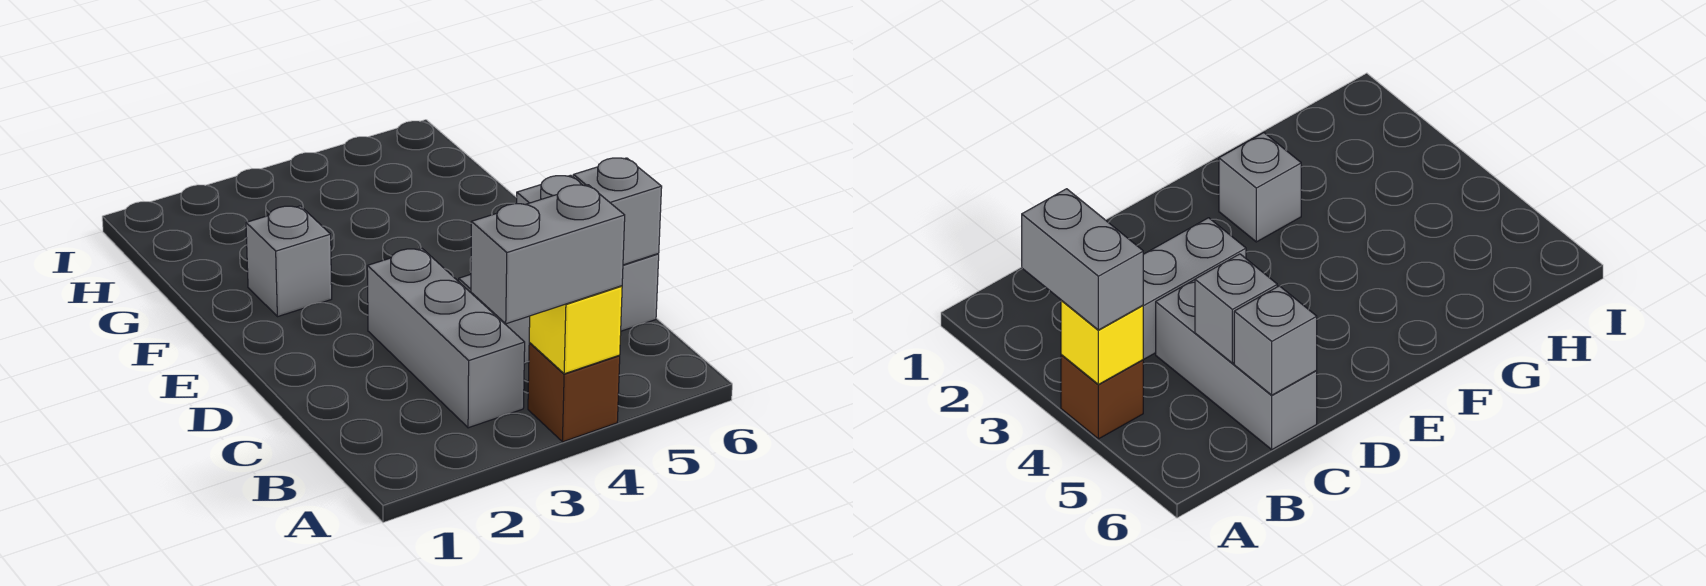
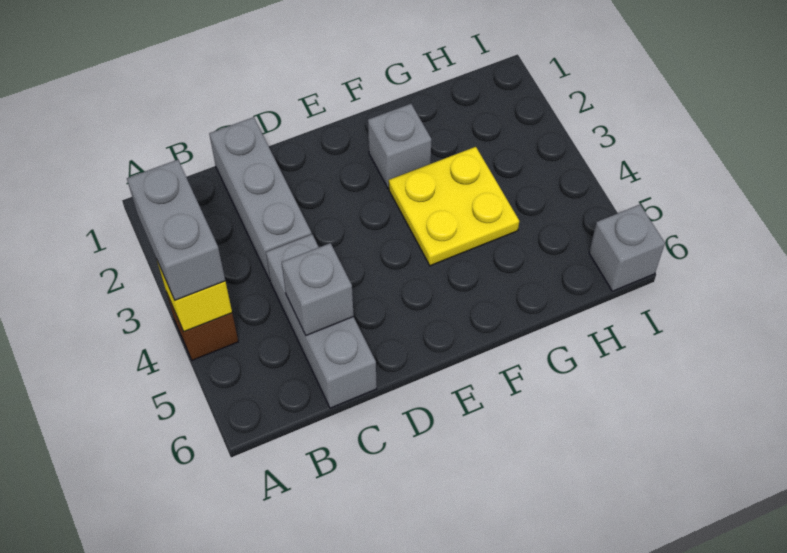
grey brick B3:D3 level 1 -> grey brick C1:C3 level 1
grey brick C6 level 2 -> grey brick I6 level 1
none -> yellow plate F3:G4 level 1

